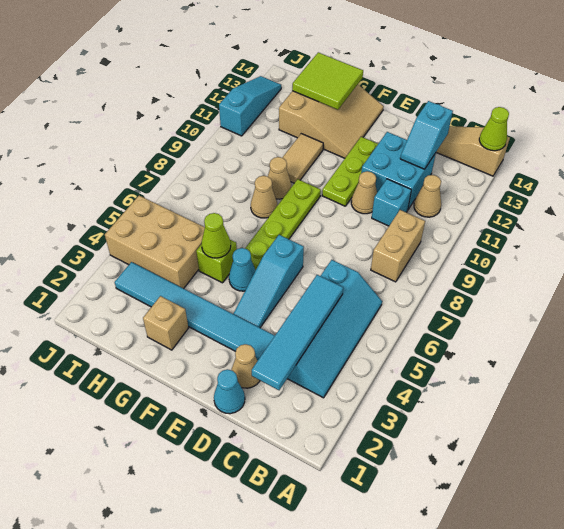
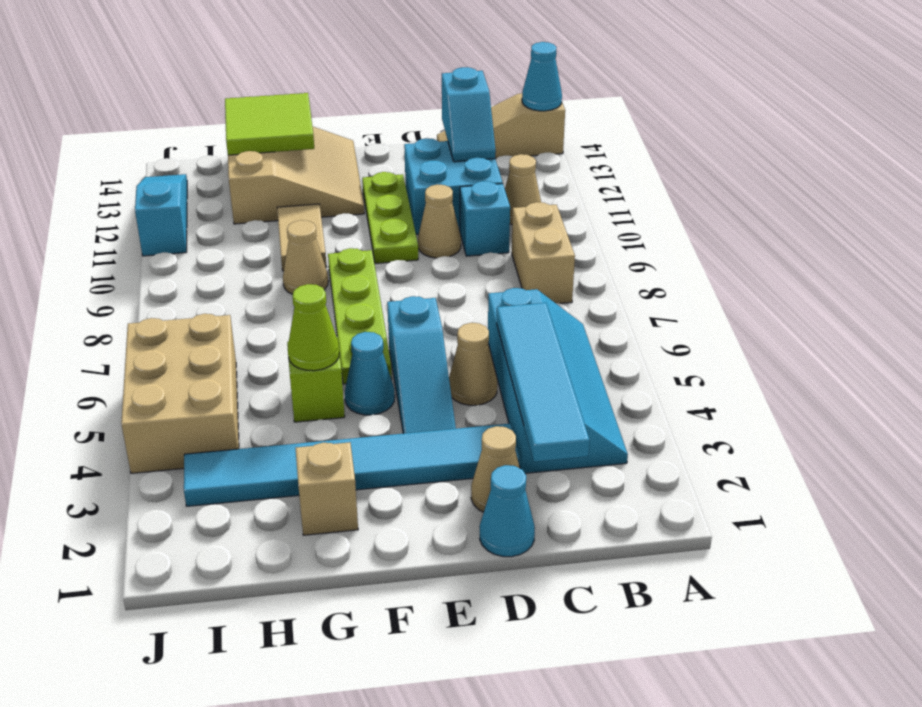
lime cone A14 level 2 -> cyan cone A14 level 2
tan cone G8 level 1 -> tan cone D5 level 1
tan brick H4:J5 level 1 -> tan brick I4:J6 level 1

